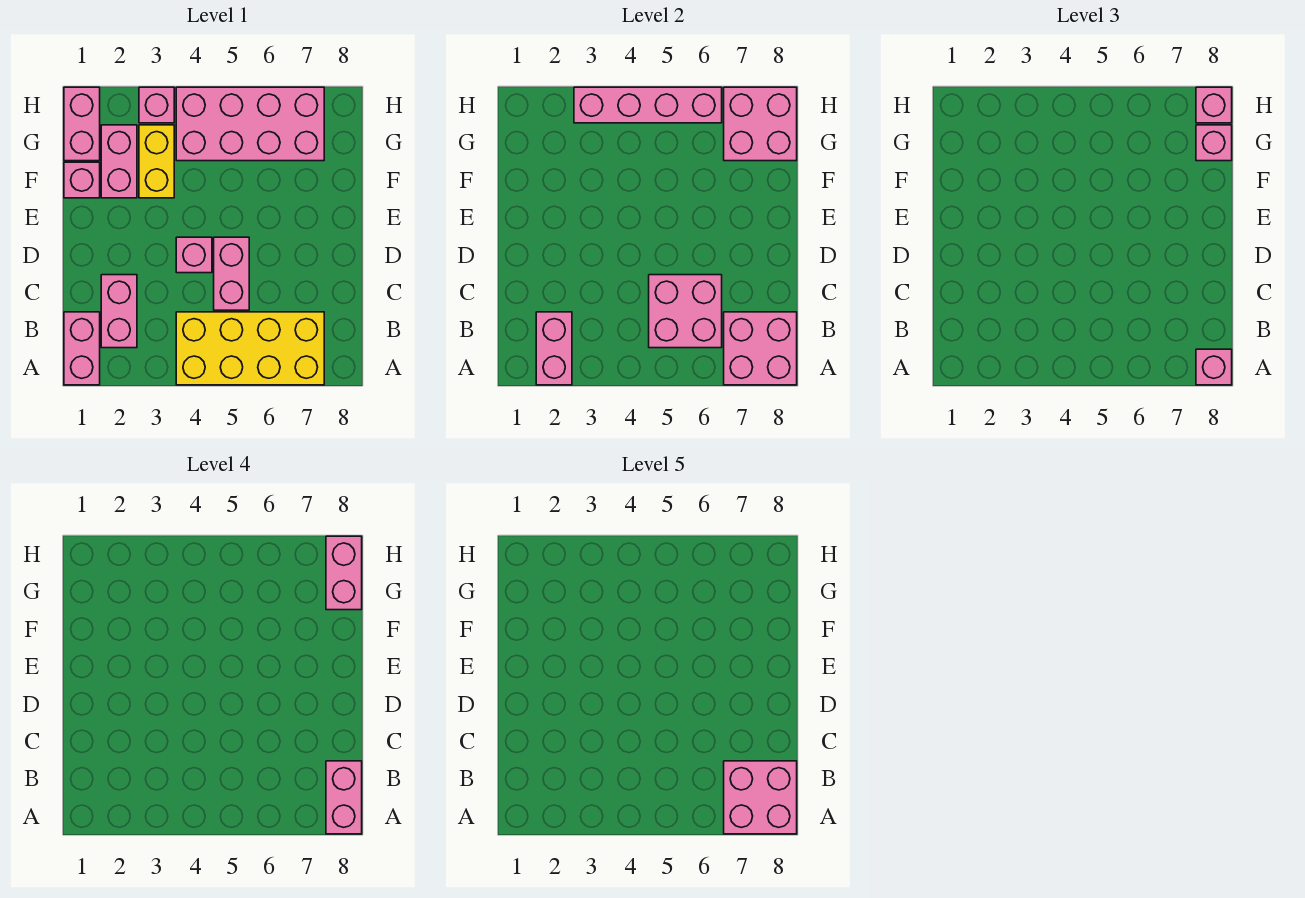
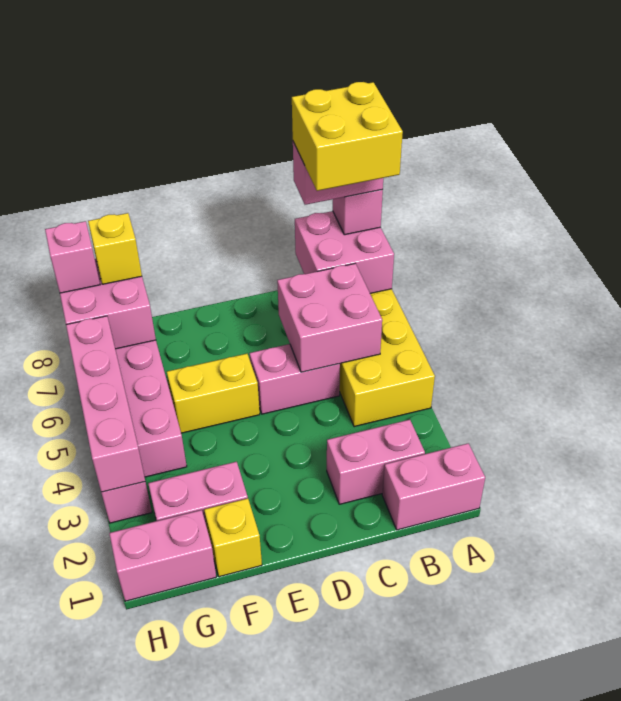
pink brick A2:B2 level 2 -> none
pink brick A7:B8 level 5 -> yellow brick A7:B8 level 5
pink brick D4 level 1 -> none
pink brick F1 level 1 -> yellow brick F1 level 1
yellow brick F3:G3 level 1 -> yellow brick E5:F5 level 1
pink brick G8 level 3 -> yellow brick G8 level 3
pink brick G8:H8 level 4 -> none

